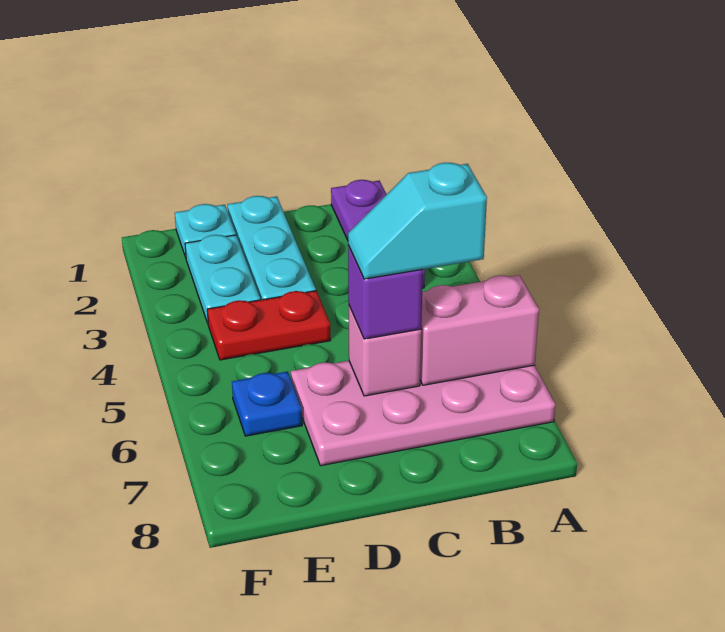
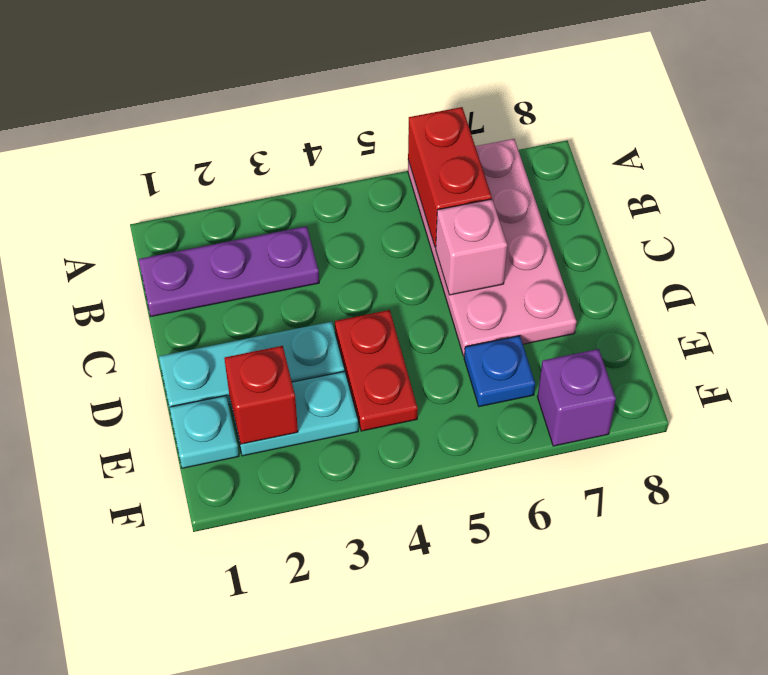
pink brick A6:B6 level 2 -> red brick A6:B6 level 2
cyan slope B6:C6 level 4 top B -> none
purple brick C6 level 3 -> purple brick F7 level 1
none -> red brick E2 level 2

